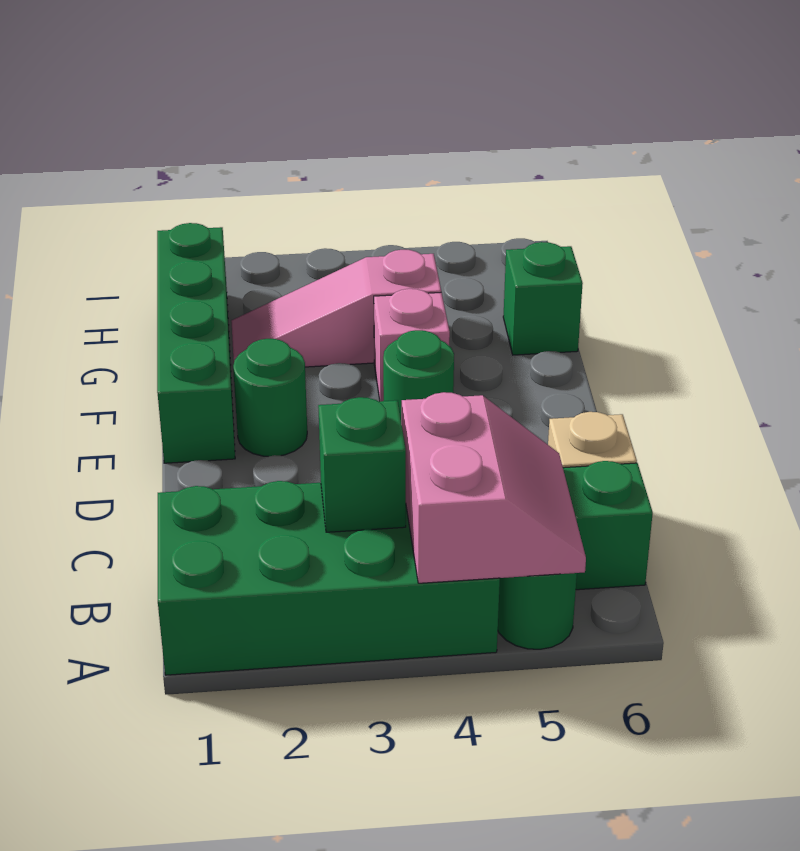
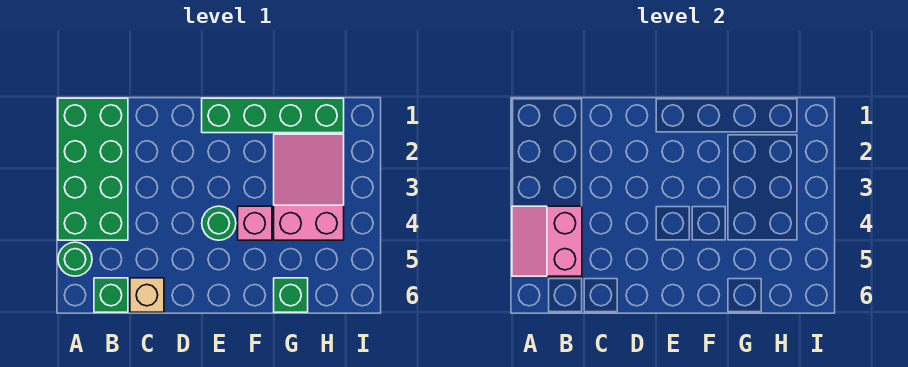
pink slope A4:B5 level 2 top 4 -> pink slope A4:B5 level 2 top B
green brick B3 level 2 -> none
green round brick E2 level 1 -> none
pink slope G2:G4 level 1 top 4 -> pink slope G2:H4 level 1 top 4

